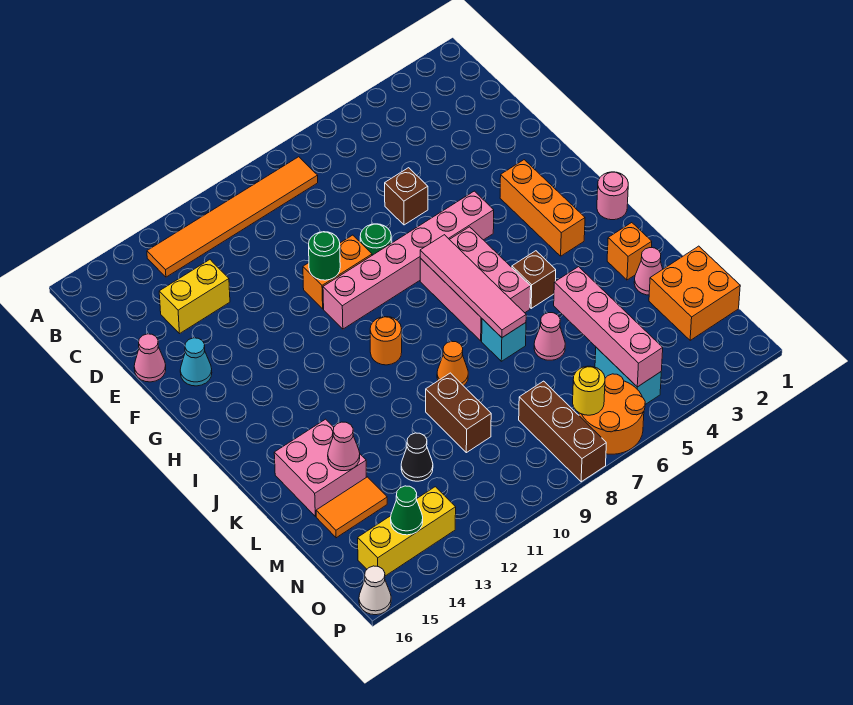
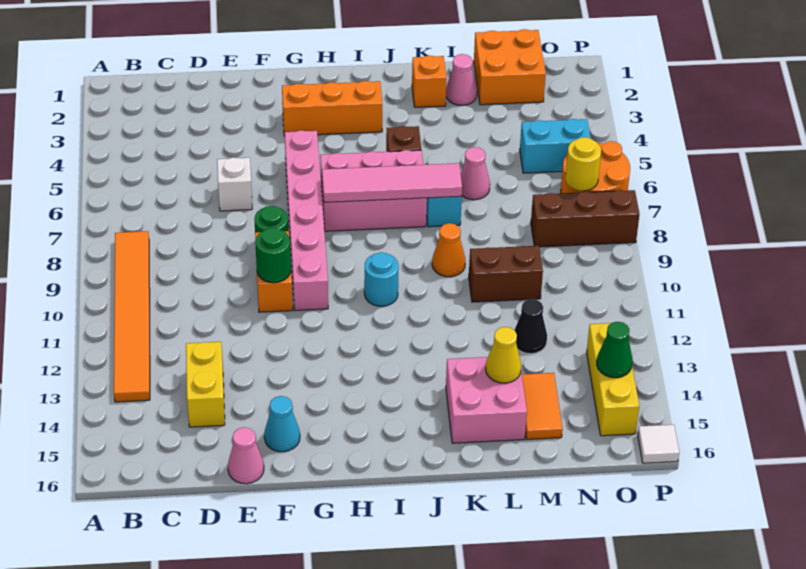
brown brick E6 level 1 -> white brick E6 level 1
pink round brick I1 level 1 -> none
orange round brick I10 level 1 -> cyan round brick I10 level 1
pink brick L5:O5 level 2 -> none
pink cone L14 level 2 -> yellow cone L14 level 2
white cone P16 level 1 -> white tile P16 level 1

